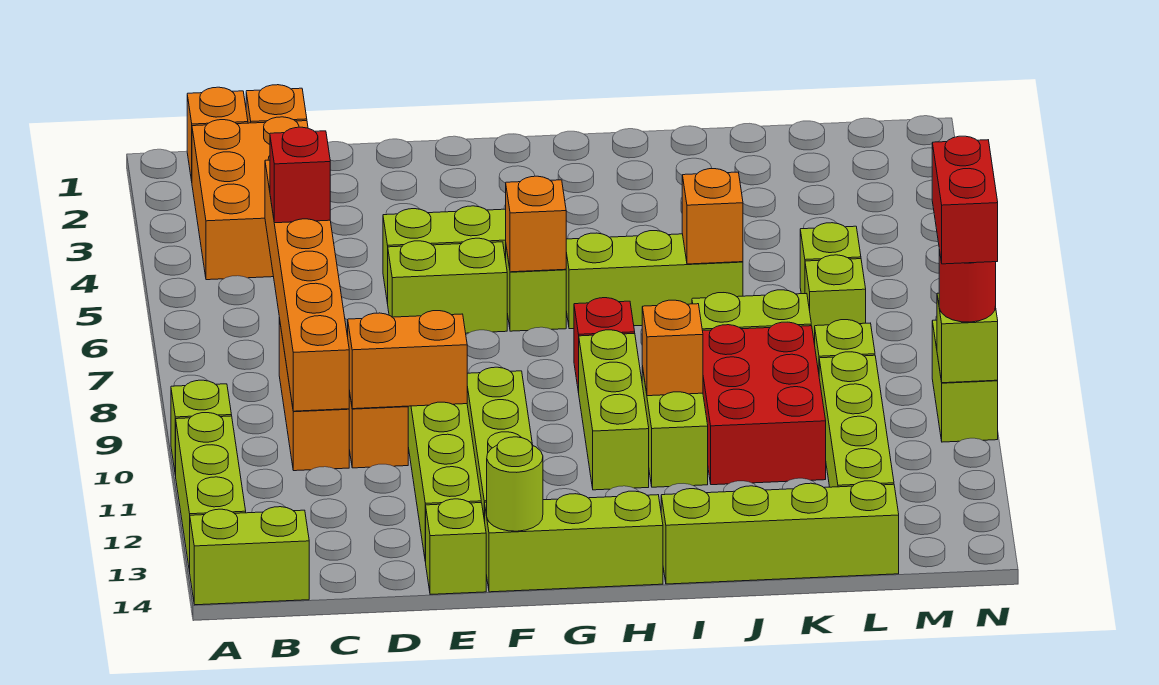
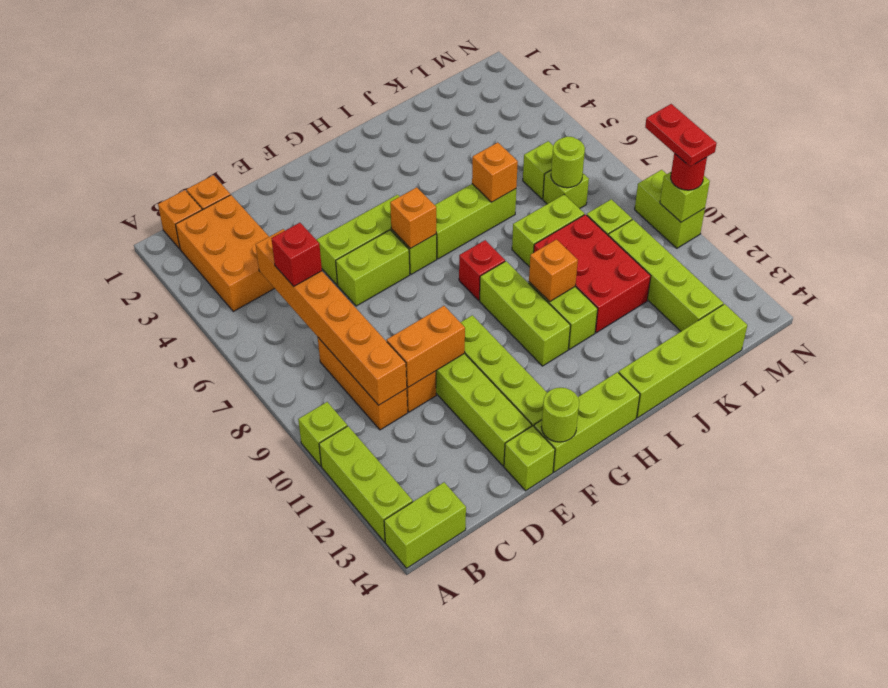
none -> lime round brick L7 level 2
red brick N9:N10 level 4 -> red plate N9:N10 level 4

